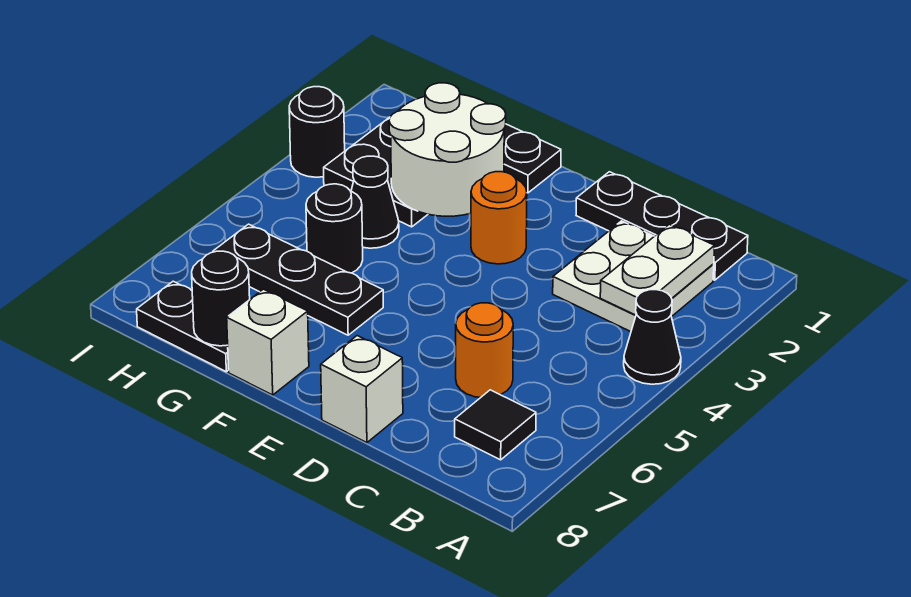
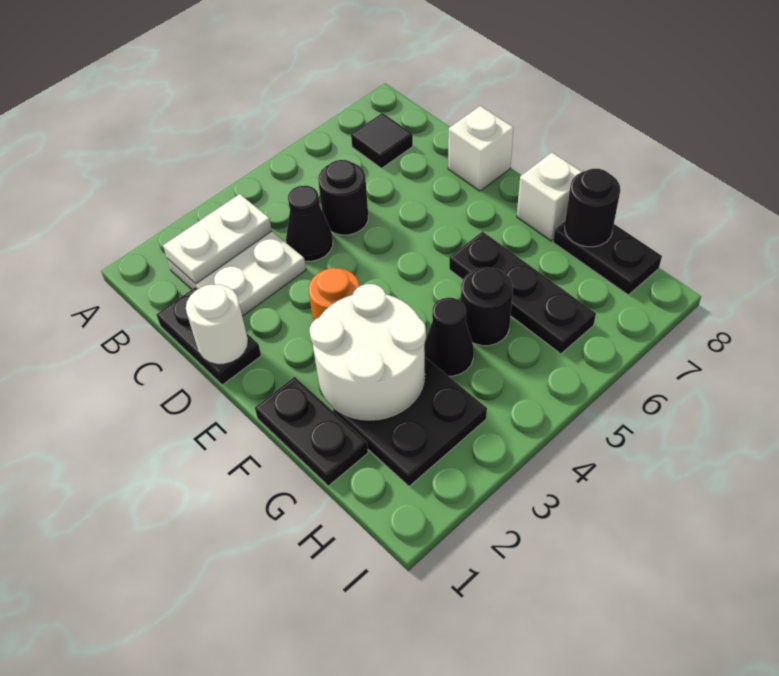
black cone A4 level 1 -> black cone C4 level 1
black plate B1:D1 level 1 -> black plate C1:D1 level 1
orange round brick C6 level 1 -> none
none -> white round brick D1 level 2
black round brick I3 level 1 -> black round brick C5 level 1

